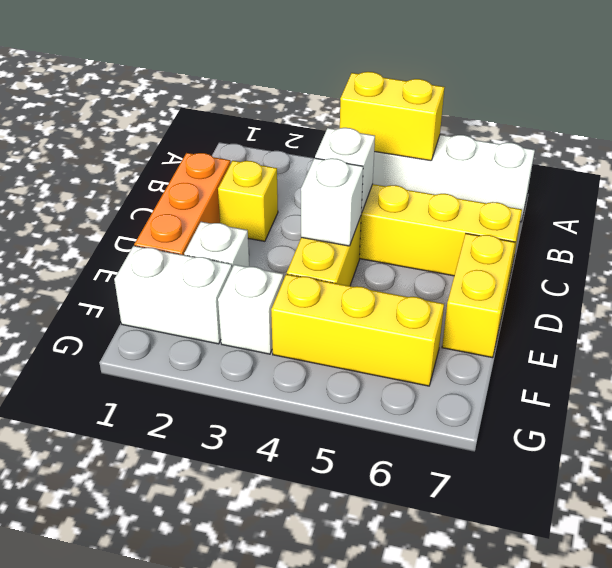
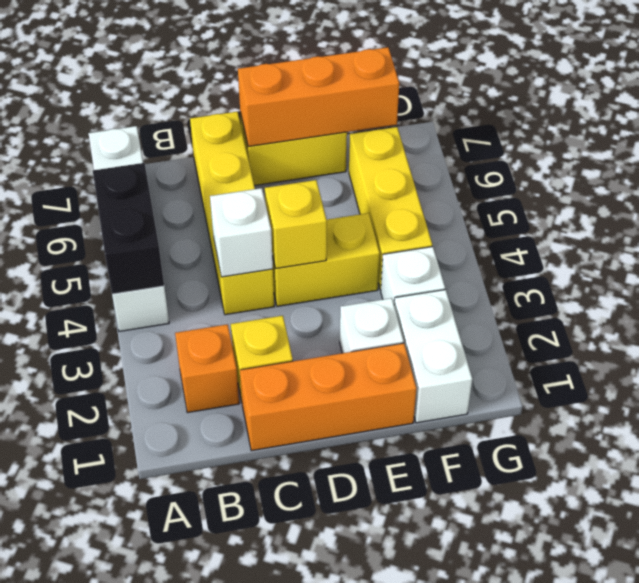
yellow brick A4:A5 level 2 -> black brick A4:A5 level 2
none -> orange brick B2 level 1
white brick D4 level 2 -> yellow brick D4 level 2
none -> orange brick D7:F7 level 2

